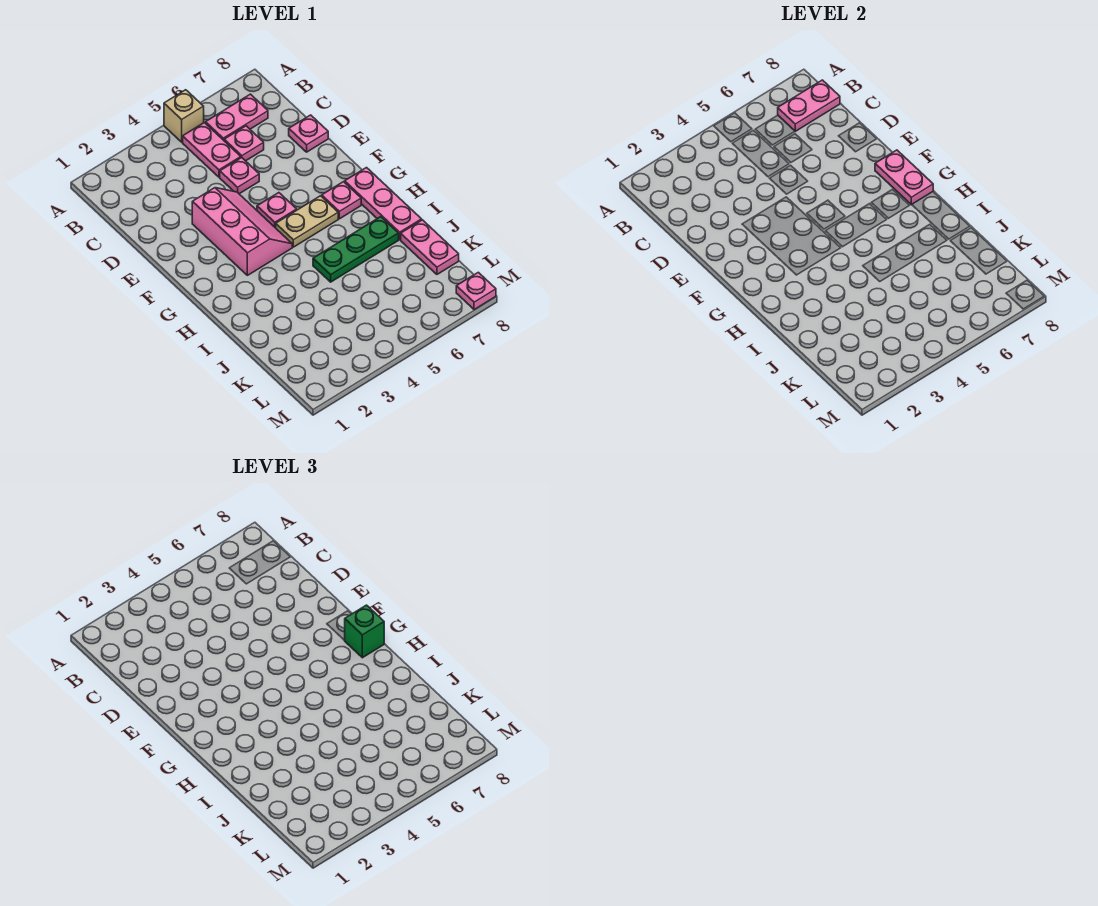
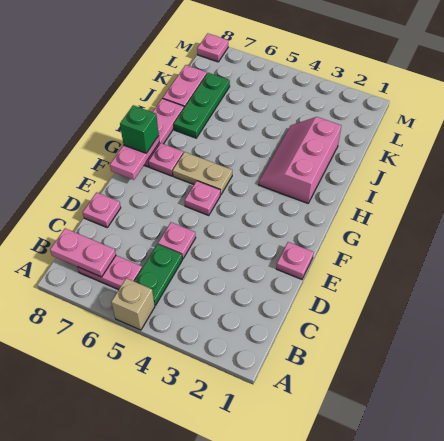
pink plate B5:C5 level 1 -> green plate B5:C5 level 1
pink plate C6 level 1 -> pink plate E1 level 1
pink slope E3:G4 level 1 top 3 -> pink slope H2:J3 level 1 top 2
green plate I5:I7 level 1 -> green plate I7:K7 level 1

